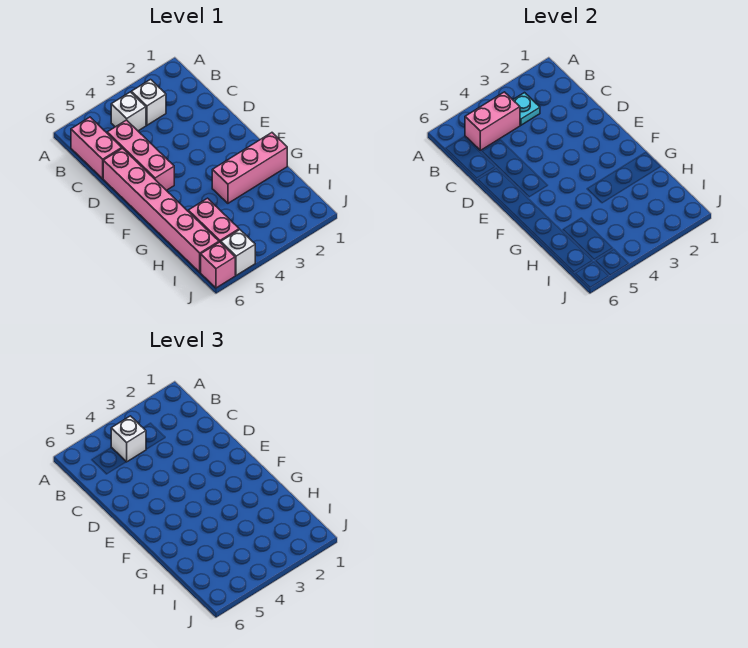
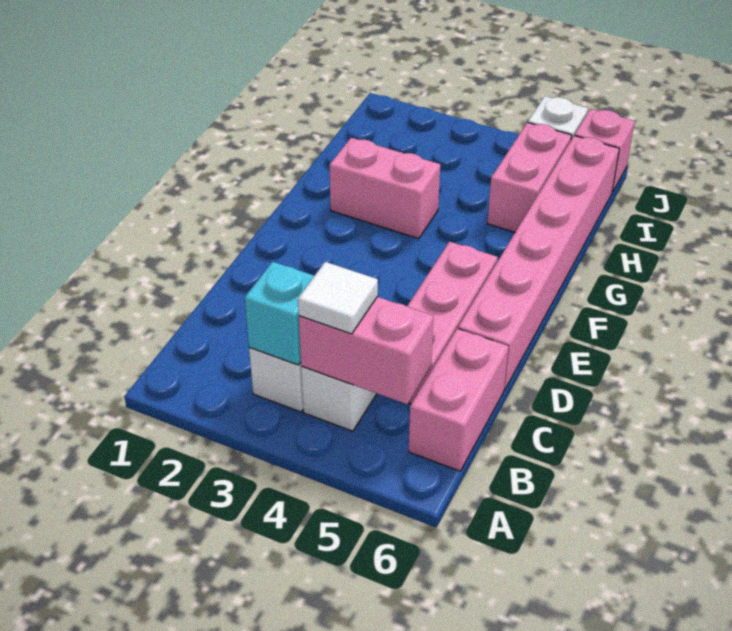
cyan plate B3 level 2 -> cyan brick B3 level 2
white brick B4 level 3 -> white tile B4 level 3
pink brick G1:G3 level 1 -> pink brick G2:G3 level 1

